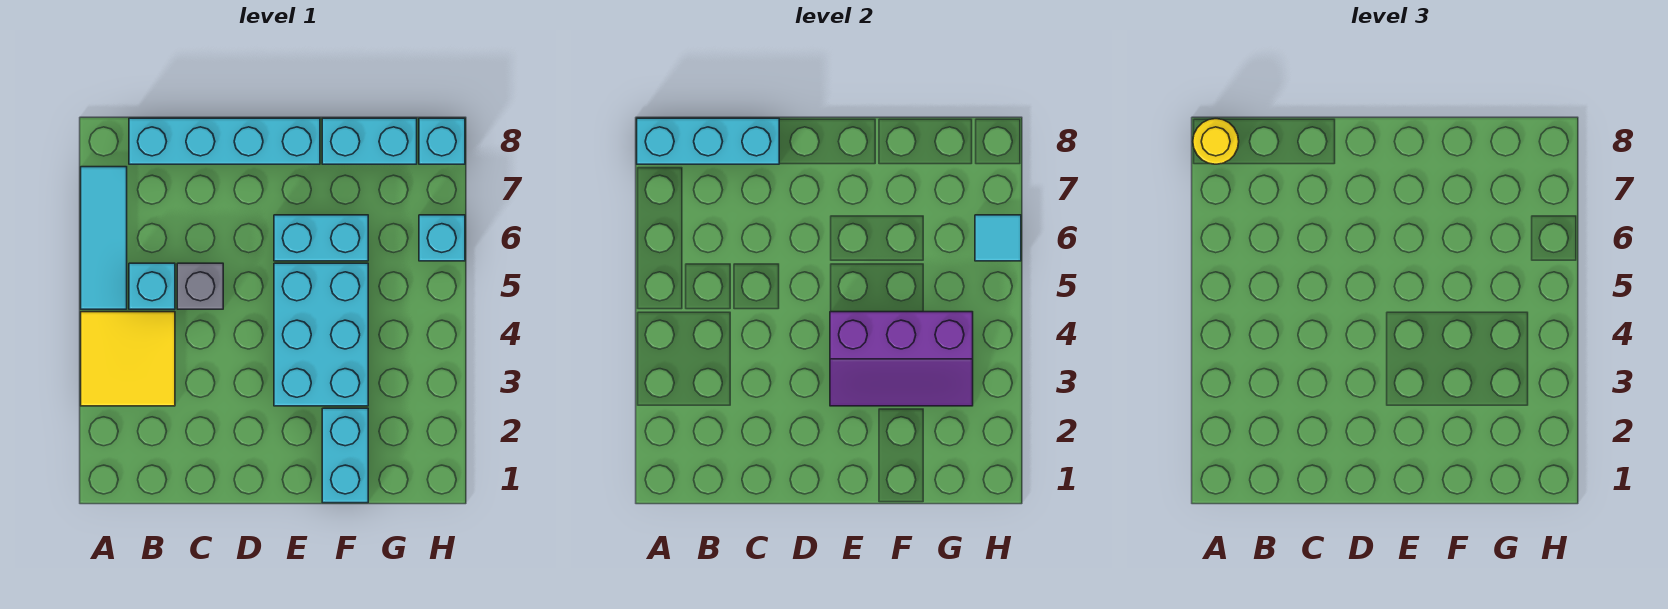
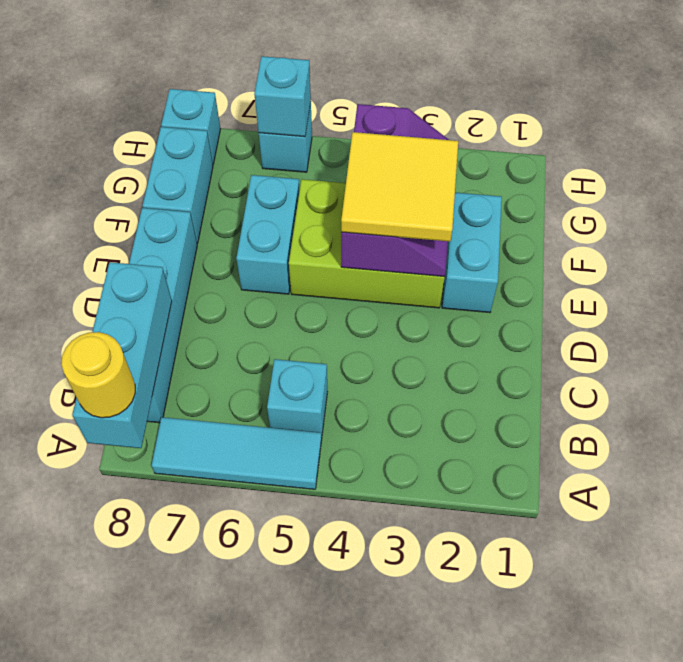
yellow tile A3:B4 level 1 -> yellow tile E3:F4 level 3
grey brick C5 level 1 -> none
cyan brick E3:F5 level 1 -> lime brick E3:F5 level 1
cyan brick F1:F2 level 1 -> cyan brick E2:F2 level 1
cyan tile H6 level 2 -> cyan brick H6 level 2

